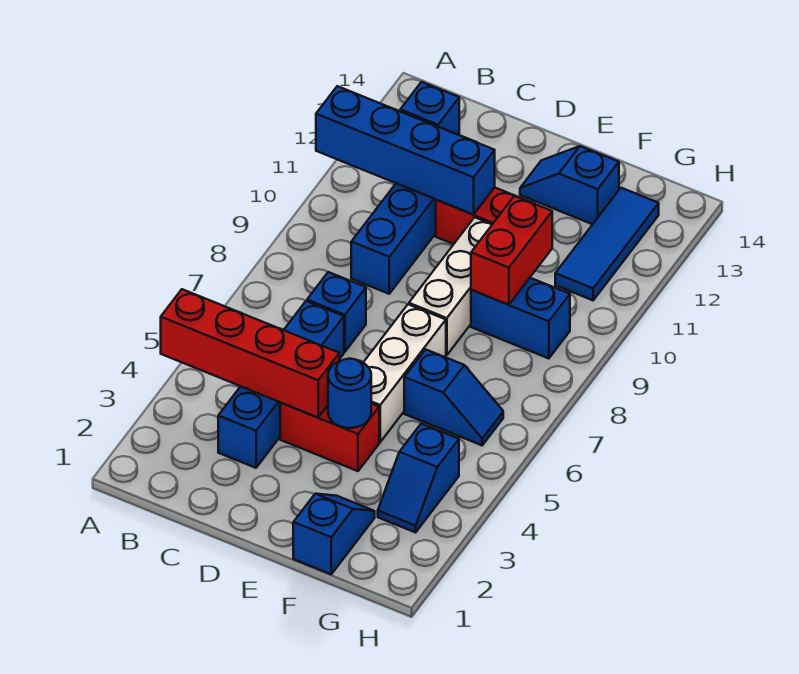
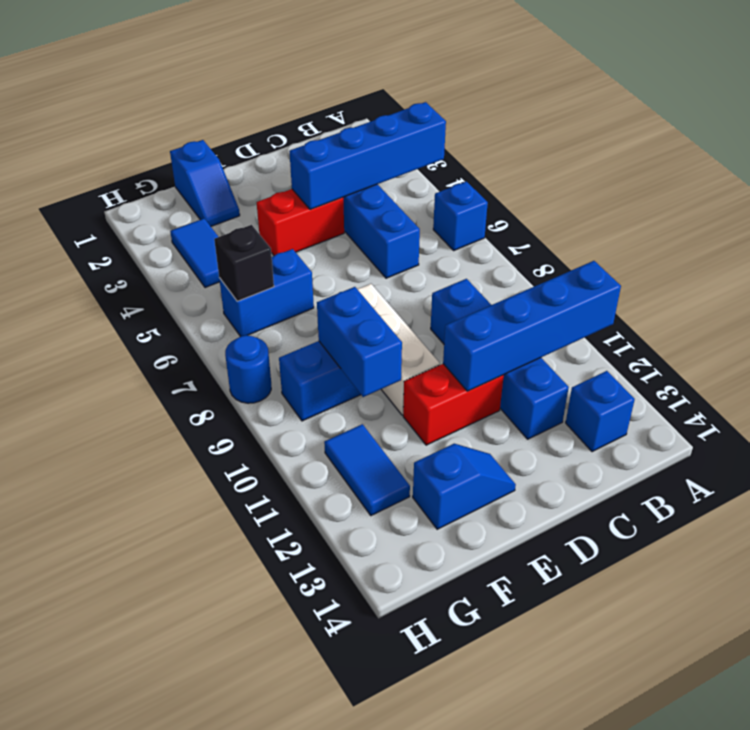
red brick A4:D4 level 2 -> blue brick A4:D4 level 2
blue brick C7 level 1 -> blue brick A6 level 1
blue round brick E4 level 2 -> blue round brick H8 level 1
white brick E5:E7 level 1 -> none
blue slope F6:G6 level 1 top F -> blue brick F6:G6 level 1
red brick F9:F10 level 2 -> blue brick F9:F10 level 2
blue slope G3:G4 level 1 top 4 -> blue tile G3:G4 level 1
none -> black brick G6 level 2
blue tile G11:G13 level 1 -> blue tile G11:G12 level 1

